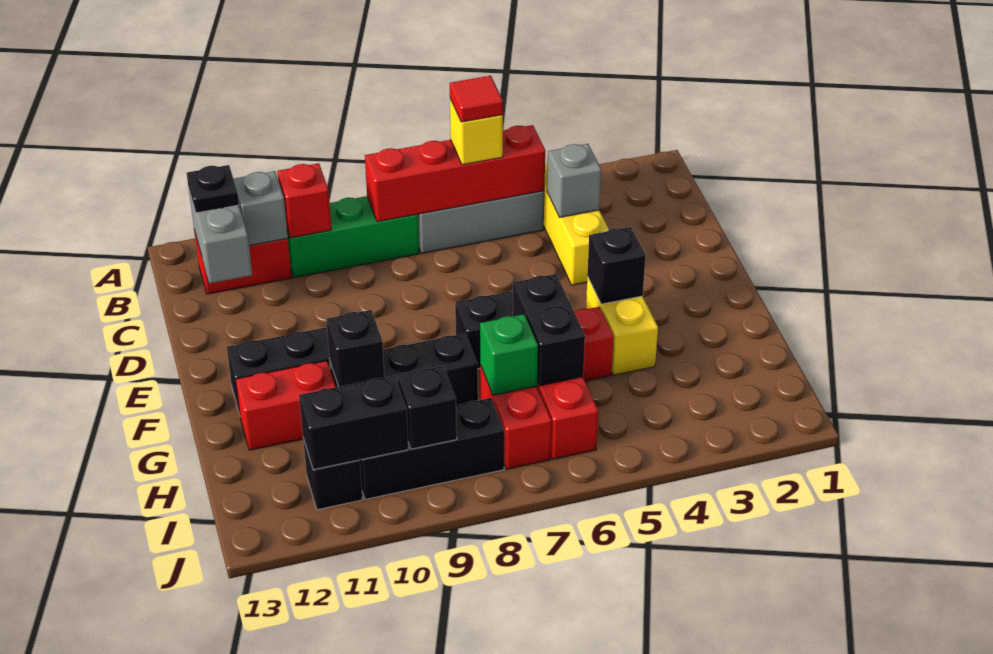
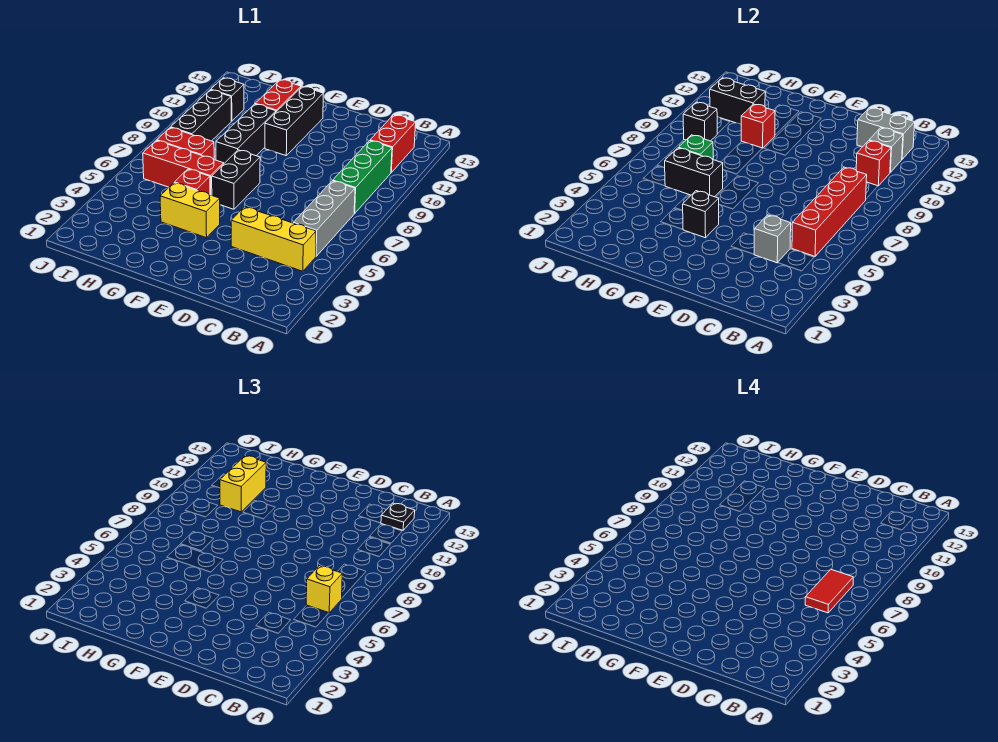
red tile B6 level 4 -> red tile B6:B7 level 4
black brick G10 level 2 -> red brick G10 level 2
none -> yellow brick H10:H11 level 3
black brick I10:I11 level 2 -> black brick H11:I11 level 2

